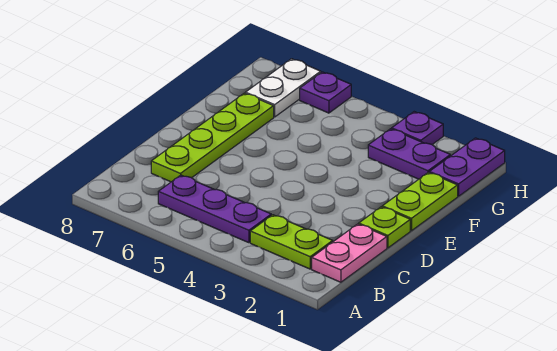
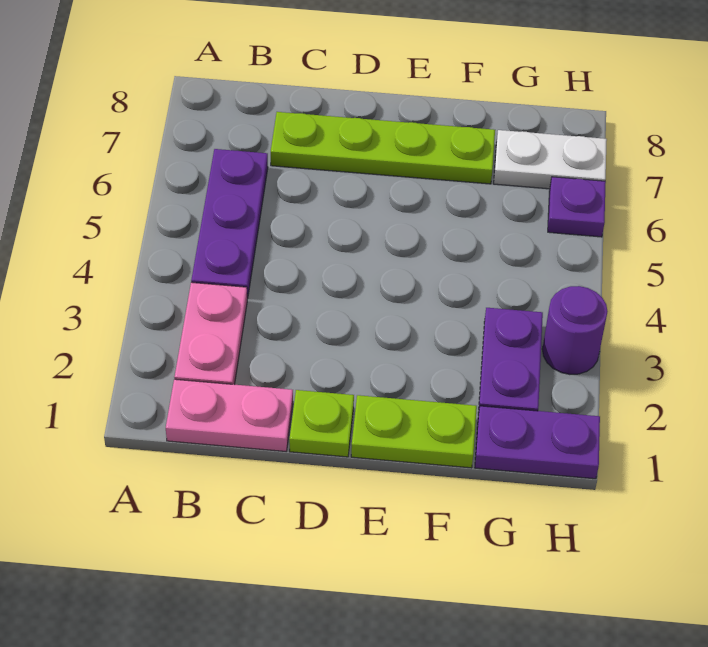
lime plate B2:B3 level 1 -> pink plate B2:B3 level 1
purple plate H3 level 1 -> purple round brick H3 level 1

